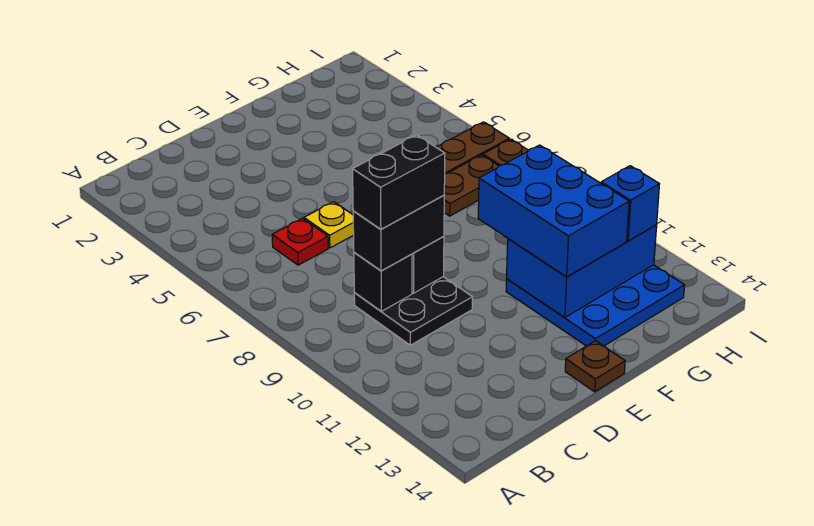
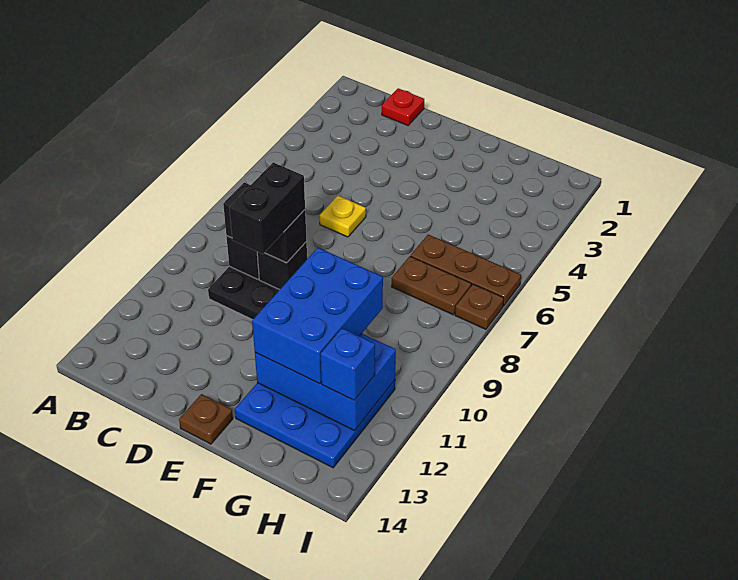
red plate C6 level 1 -> red plate C1 level 1
black brick C9:D9 level 4 -> black brick D9:D10 level 4

